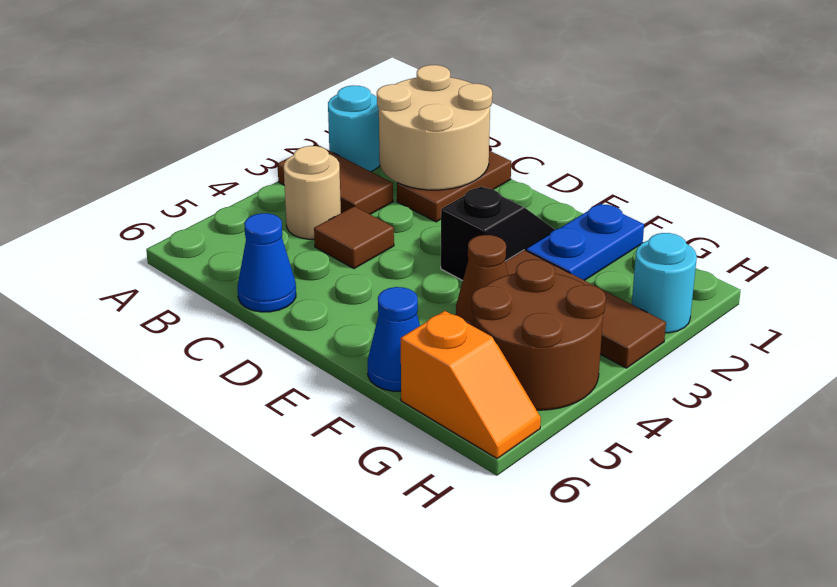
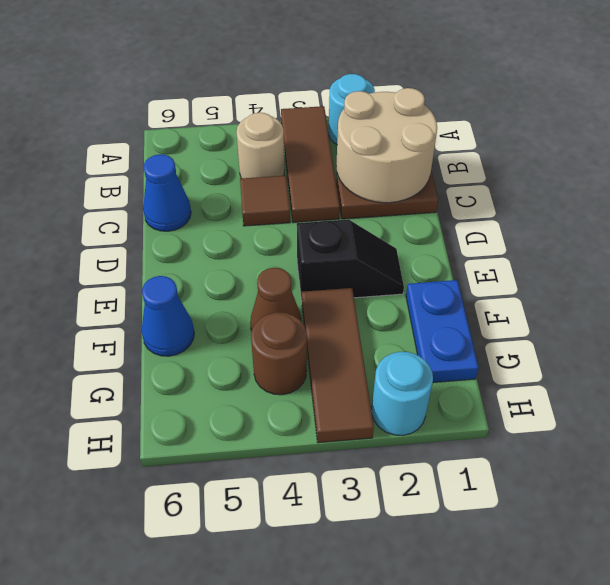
brown tile A3:B3 level 1 -> brown tile A3:C3 level 1
blue plate F1:F2 level 1 -> blue plate F1:G1 level 1
brown round brick G4:H5 level 1 -> brown round brick G4 level 1
orange slope G6:H6 level 1 top G -> none

